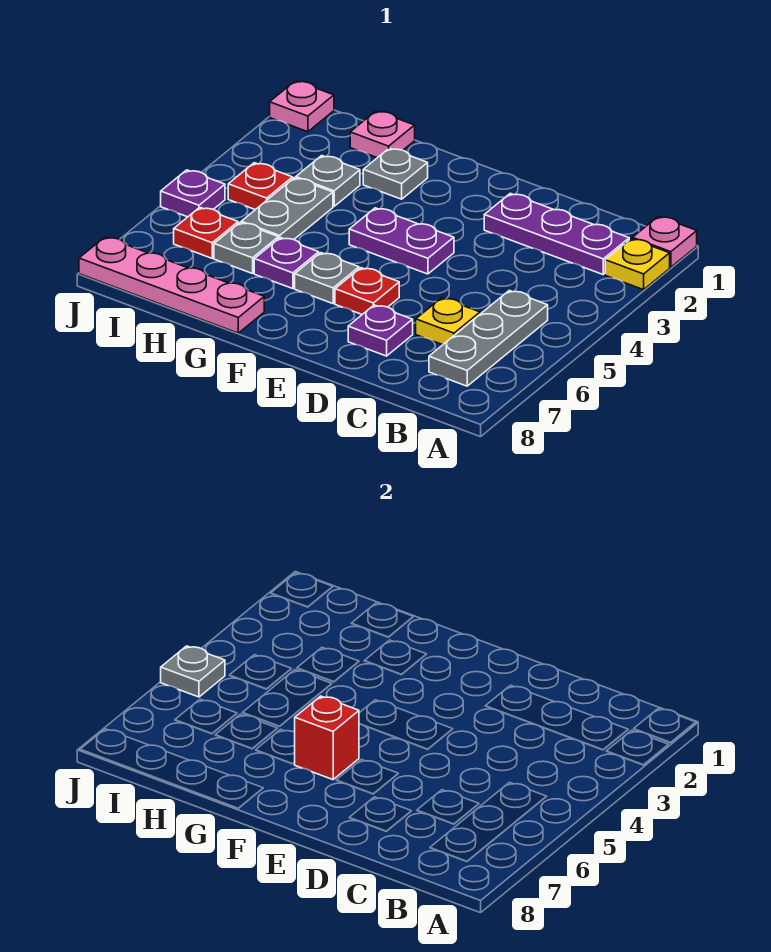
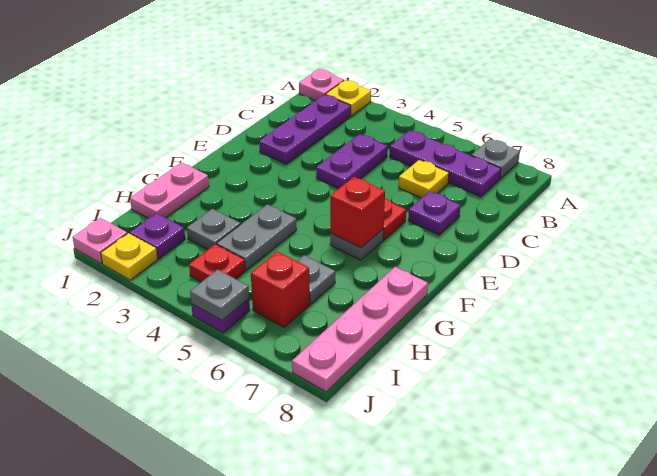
grey plate B5:B7 level 1 -> purple plate B5:B7 level 1
purple plate E4:F4 level 1 -> purple plate C4:D4 level 1
grey plate G2 level 1 -> grey plate A7 level 1
purple plate G6 level 1 -> purple plate I2 level 1
pink plate H1 level 1 -> pink plate G1:H1 level 1
grey plate H4:H5 level 1 -> grey plate G4:H4 level 1
red plate I6 level 1 -> red brick I6 level 1
none -> yellow plate J2 level 1

